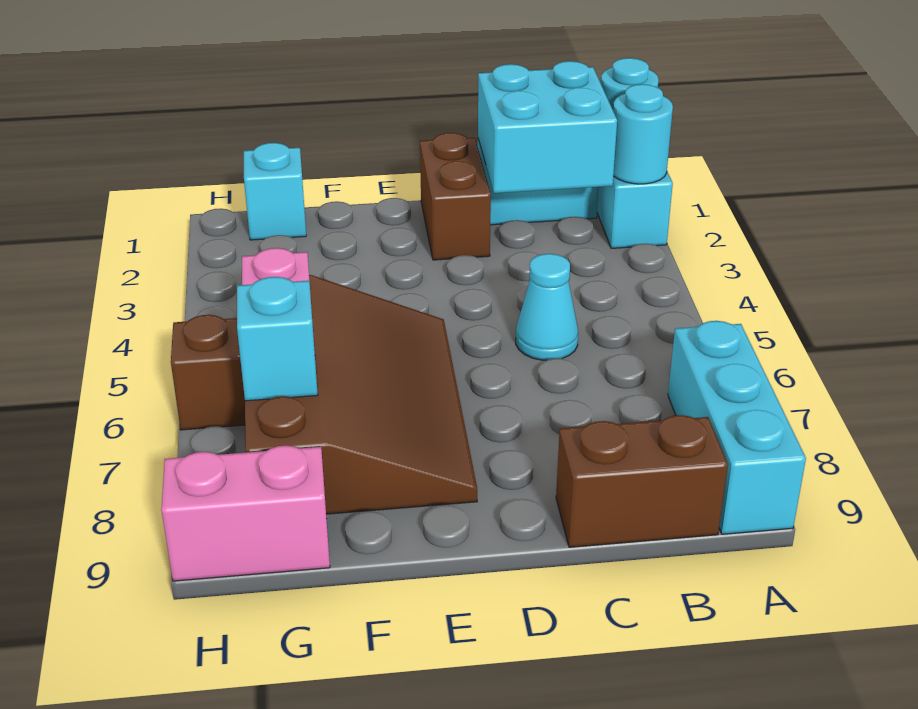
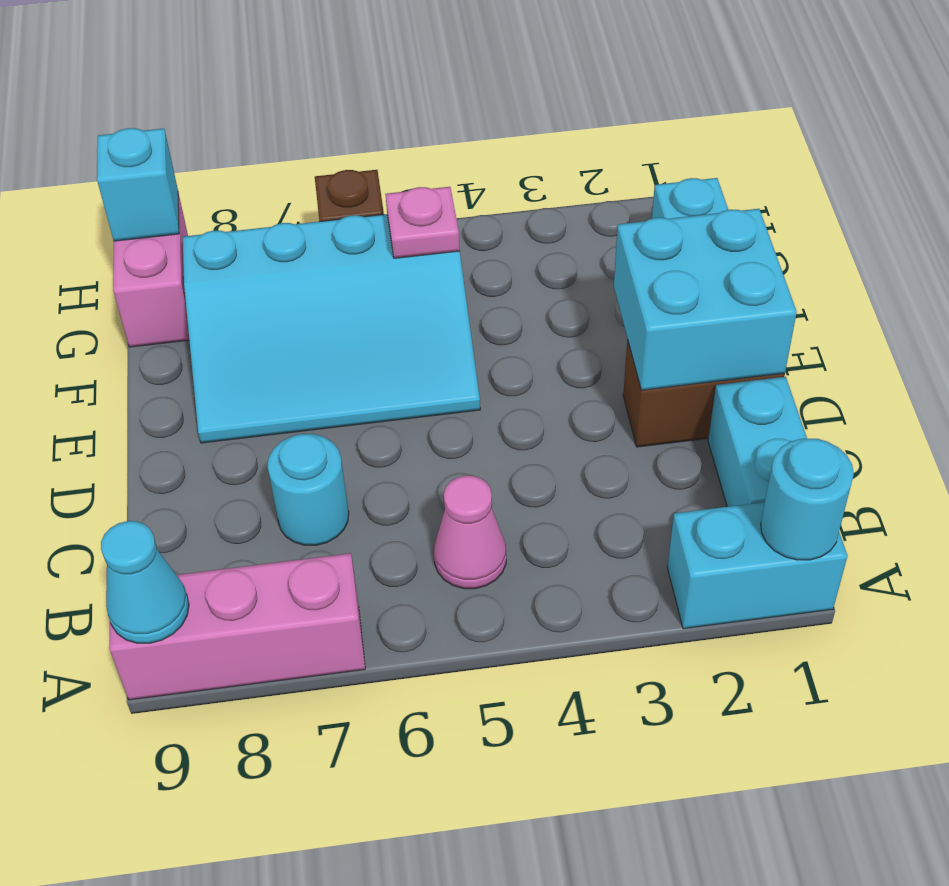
cyan round brick A2 level 2 -> cyan round brick C7 level 1
cyan brick A7:A9 level 1 -> pink brick A7:A9 level 1
cyan brick B1:C2 level 2 -> cyan brick D1:E2 level 2
none -> pink cone B5 level 1
brown brick B9:C9 level 1 -> none
cyan cone C5 level 1 -> cyan cone A9 level 2
brown slope E5:G8 level 1 top G -> cyan slope E5:G8 level 1 top G
cyan brick G7 level 2 -> cyan brick H9 level 2

